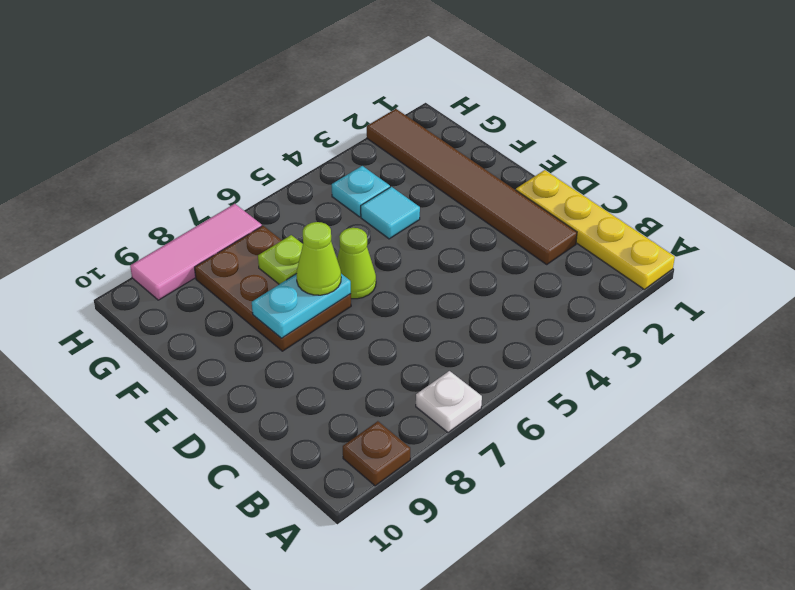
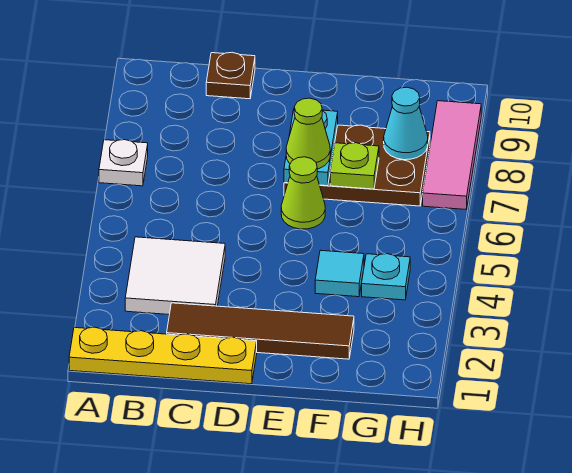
brown plate A9 level 1 -> brown plate C10 level 1
none -> white tile B3:C4 level 1
brown tile C2:H2 level 1 -> brown tile C2:F2 level 1
none -> cyan cone G8 level 2

